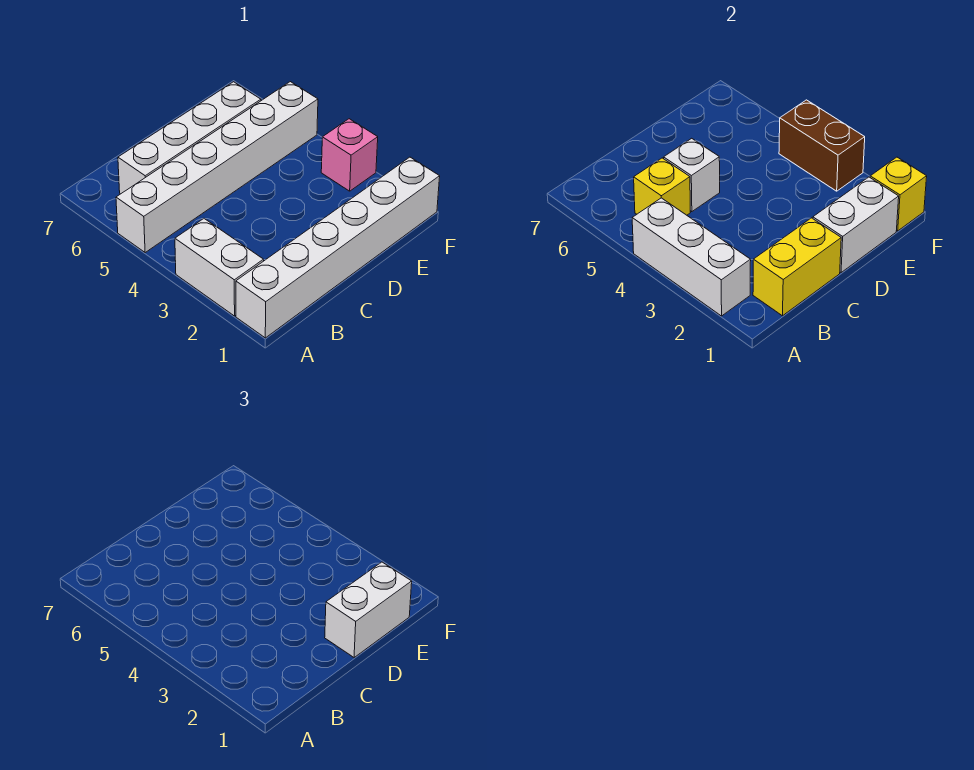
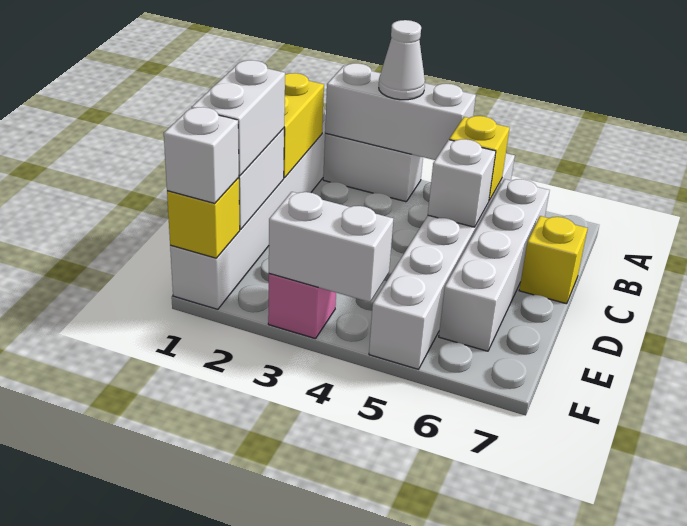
none -> white cone A3 level 3
none -> yellow brick C7 level 1
none -> white brick F1 level 3
brown brick F3:F4 level 2 -> white brick F3:F4 level 2

